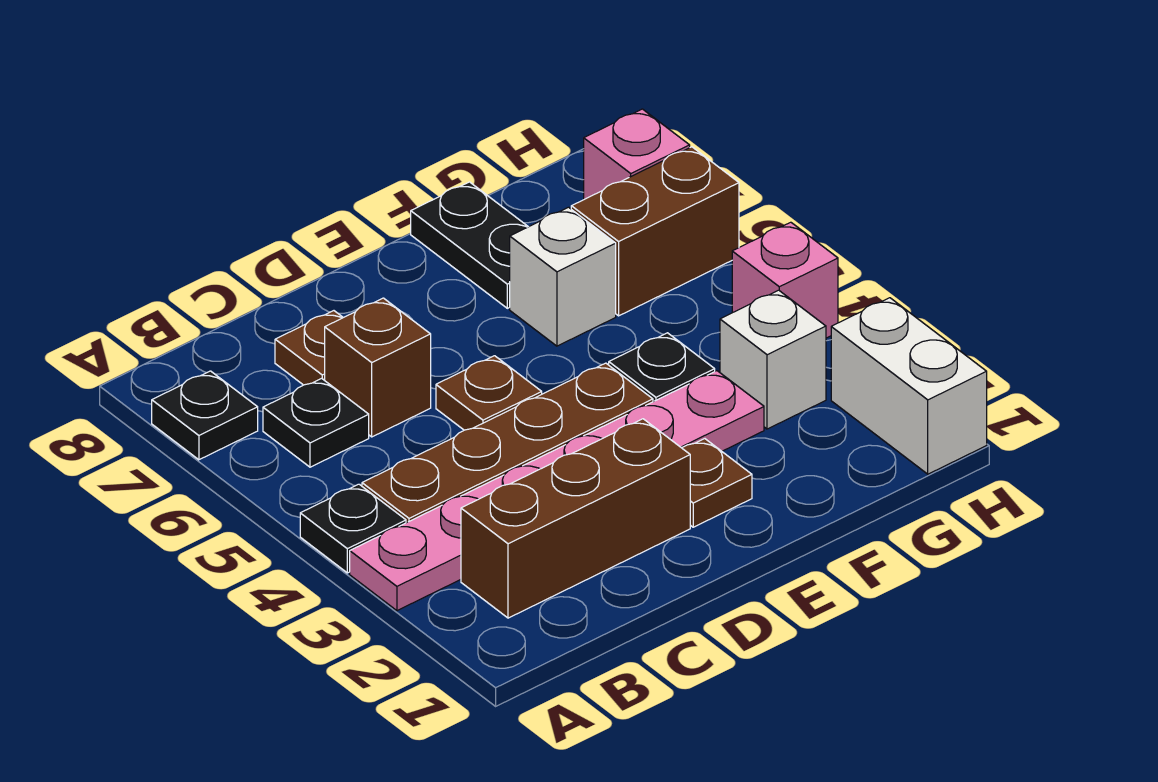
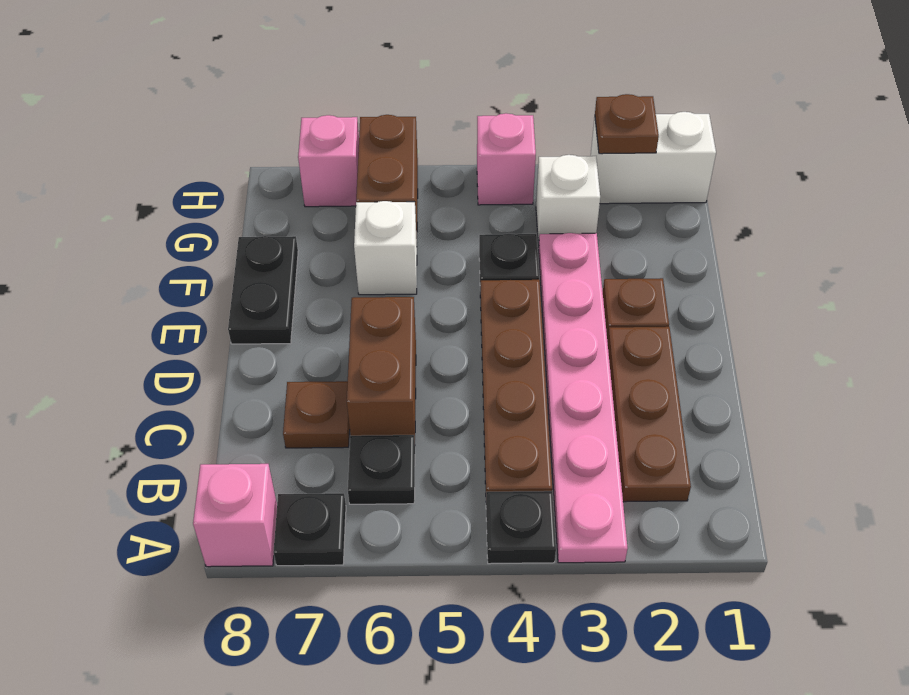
none -> pink brick A8 level 1
brown brick B2:D2 level 1 -> brown plate B2:D2 level 1
brown brick C6 level 1 -> brown brick C6:D6 level 1
brown plate D5 level 1 -> brown plate H2 level 2
black plate F7:F8 level 1 -> black plate E8:F8 level 1

